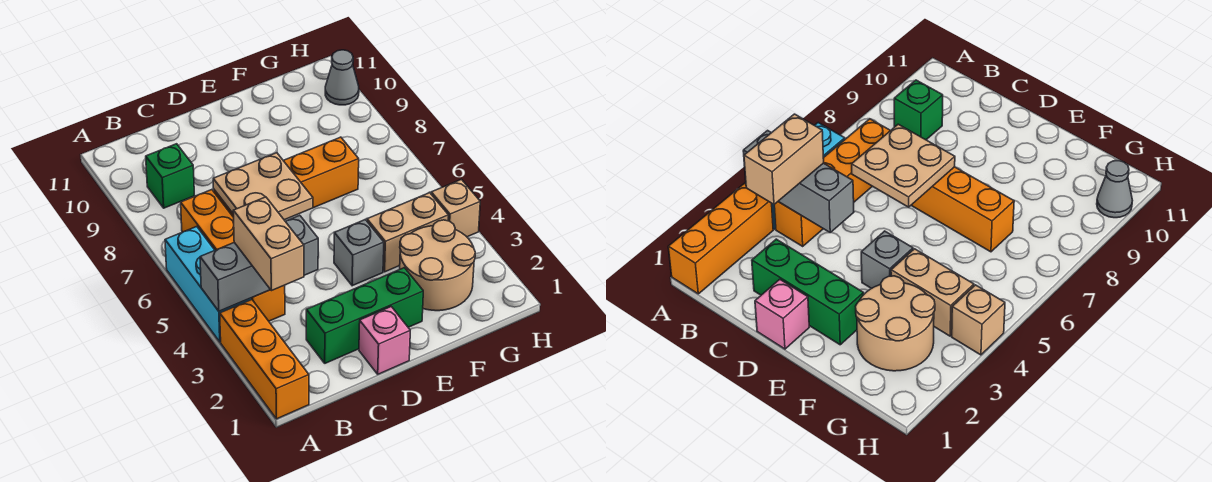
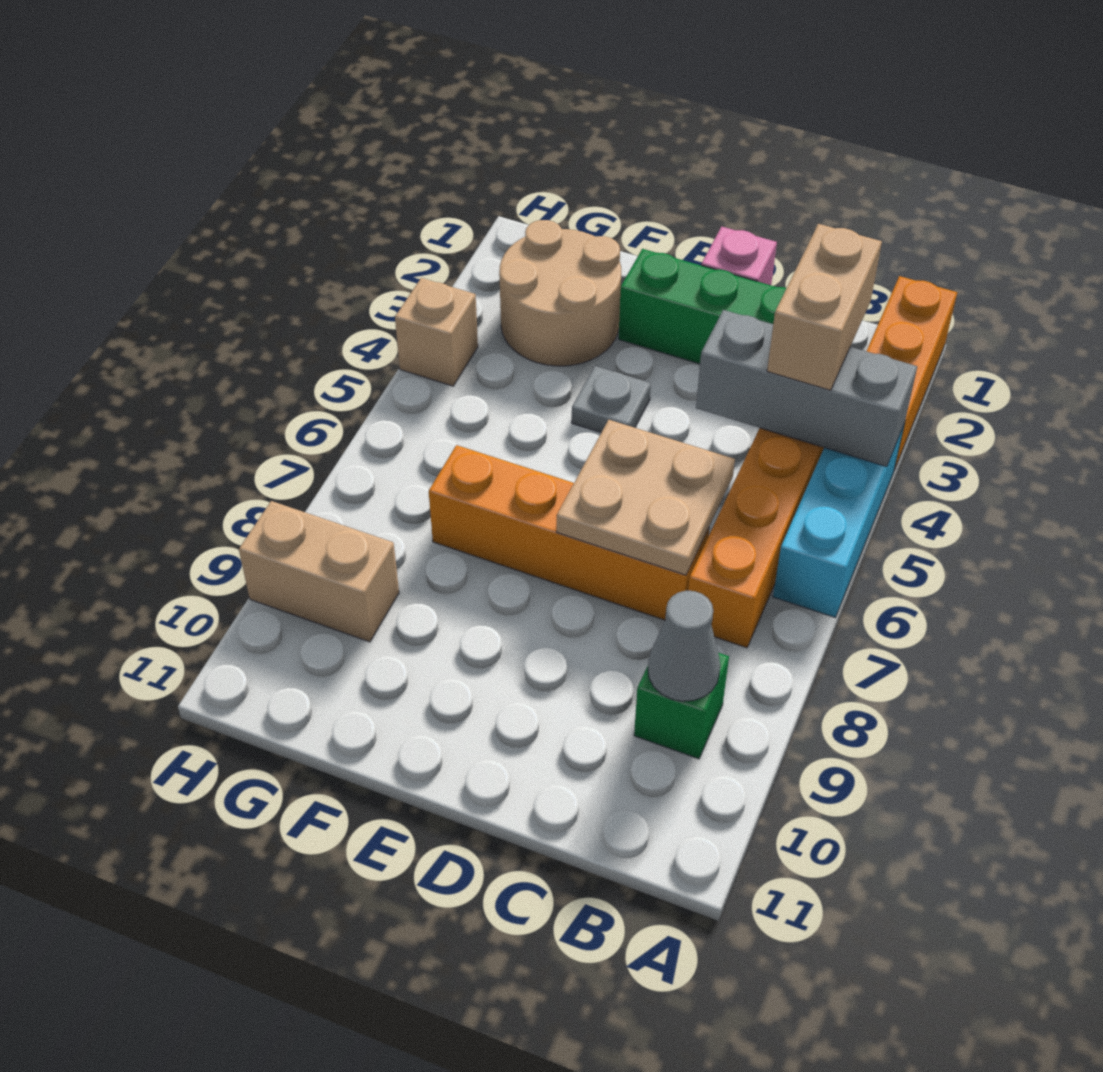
grey brick E4 level 1 -> grey plate E4 level 1
tan brick F4:G4 level 1 -> tan brick G9:H9 level 1
grey cone H10 level 1 -> grey cone B9 level 2

